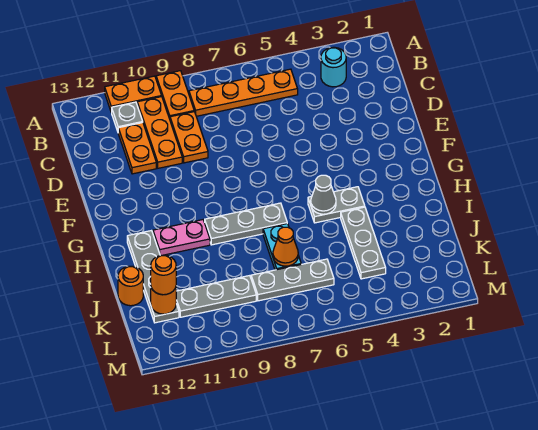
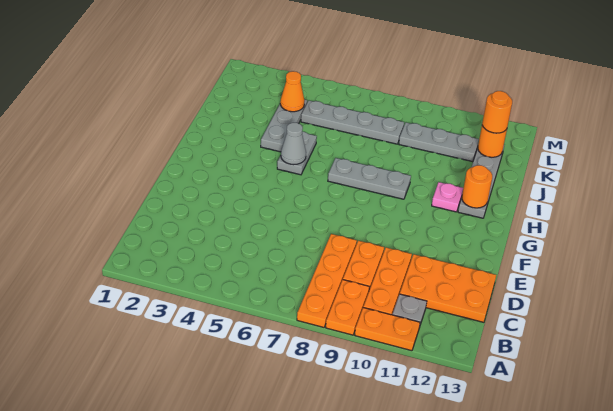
cyan round brick B3 level 1 -> none
orange plate B5:B8 level 1 -> orange plate A8:D8 level 1
orange plate C11:D11 level 1 -> orange plate C11:D13 level 1
grey plate H4:H5 level 1 -> grey plate H5:I5 level 1
pink plate H10:H11 level 1 -> pink plate H11 level 1
cyan plate I7:J7 level 1 -> none
orange cone J7 level 2 -> orange cone K4 level 2
orange round brick J13 level 1 -> orange round brick H12 level 2
grey plate K6:K8 level 1 -> grey plate K5:K8 level 1

